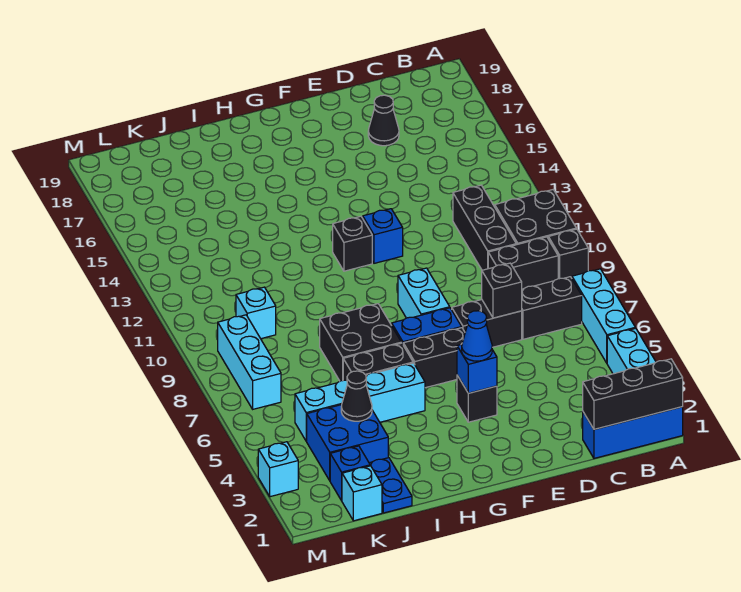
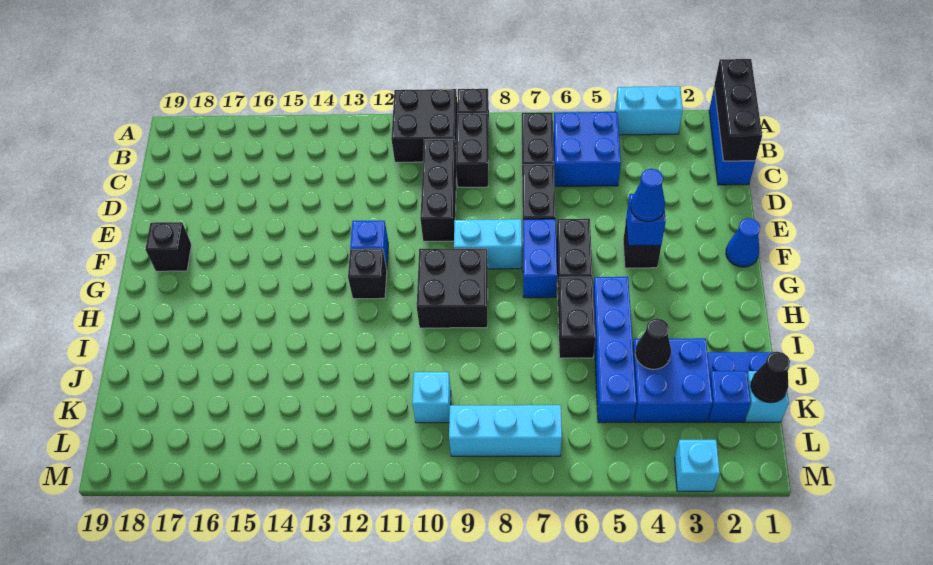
cyan brick A5:A7 level 1 -> none
none -> blue brick B5:C6 level 1
black brick C10:C12 level 1 -> black brick C10:E10 level 1
black brick D7 level 2 -> black brick F18 level 1
black cone D17 level 1 -> black cone K1 level 2
none -> blue cone F1 level 1
cyan brick H5:K5 level 1 -> blue brick H5:K5 level 1
black brick H7:I8 level 1 -> black brick G9:H10 level 1

